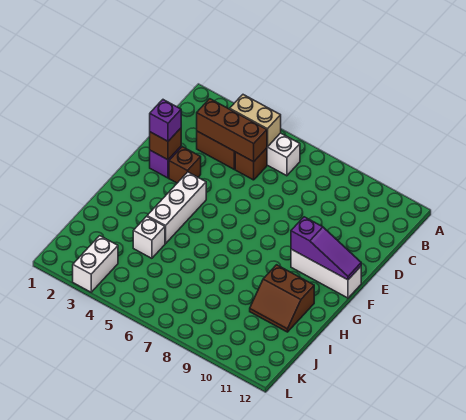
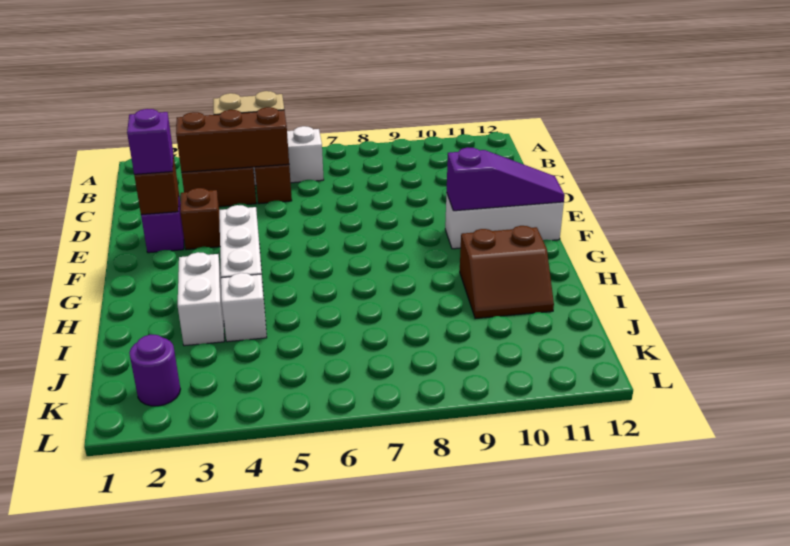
none -> purple round brick K2 level 1
white brick K3:L3 level 1 -> white brick H3:I3 level 1

